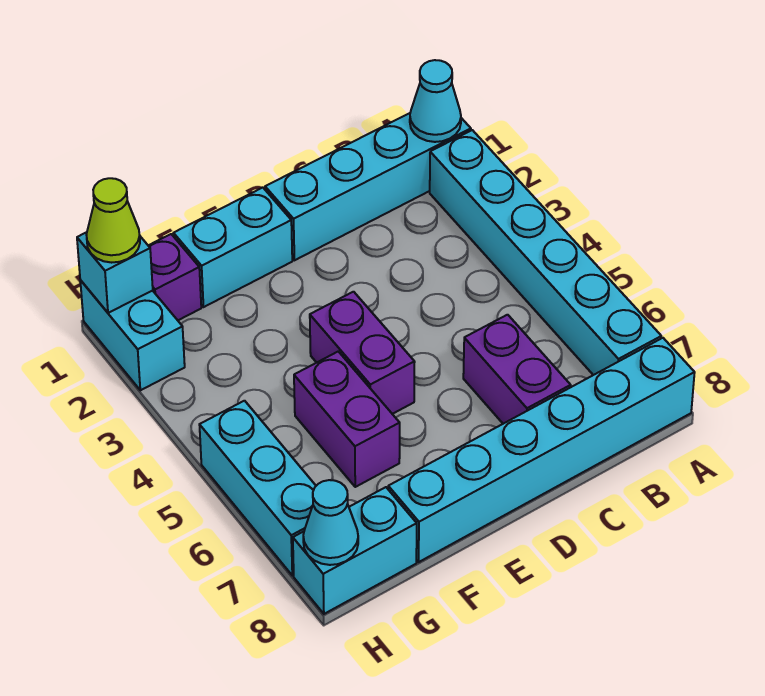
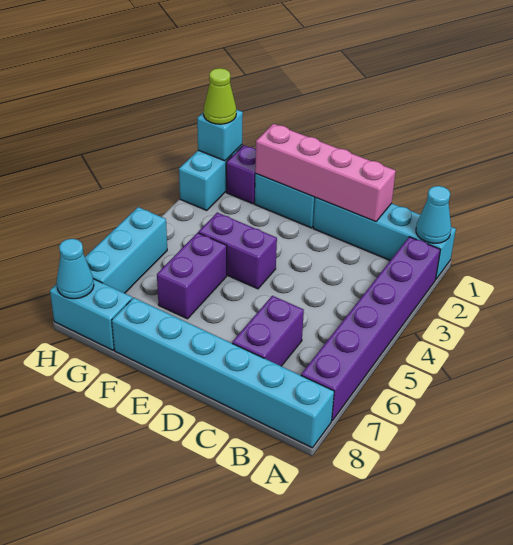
cyan brick A2:A7 level 1 -> purple brick A2:A7 level 1
none -> pink brick C1:F1 level 2
purple brick E4:E5 level 1 -> purple brick E4:F4 level 1

